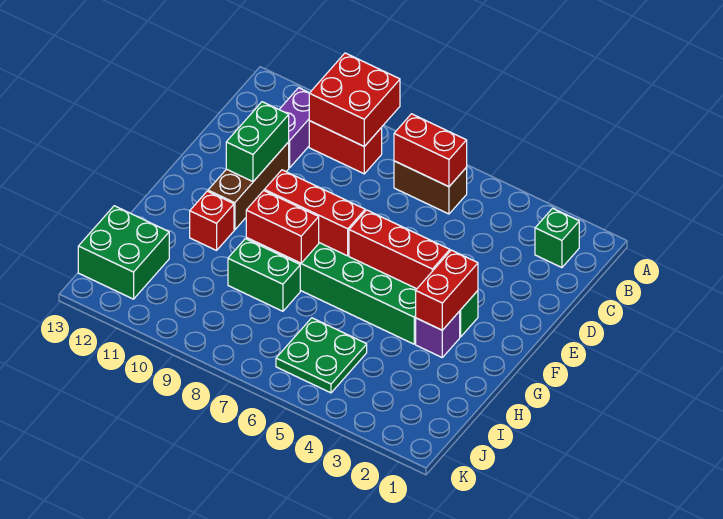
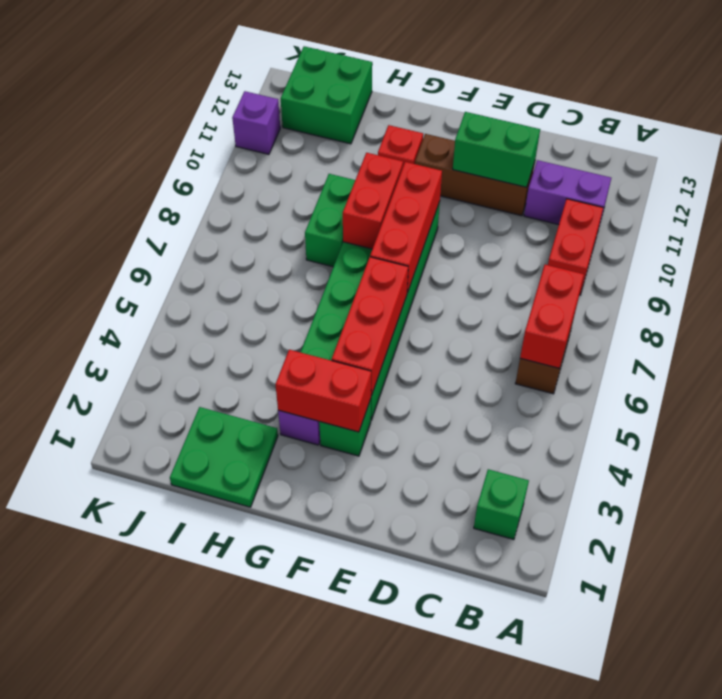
red brick A9:B10 level 2 -> none
green plate I5:J6 level 1 -> green plate H1:I2 level 1
none -> purple brick K11 level 1

